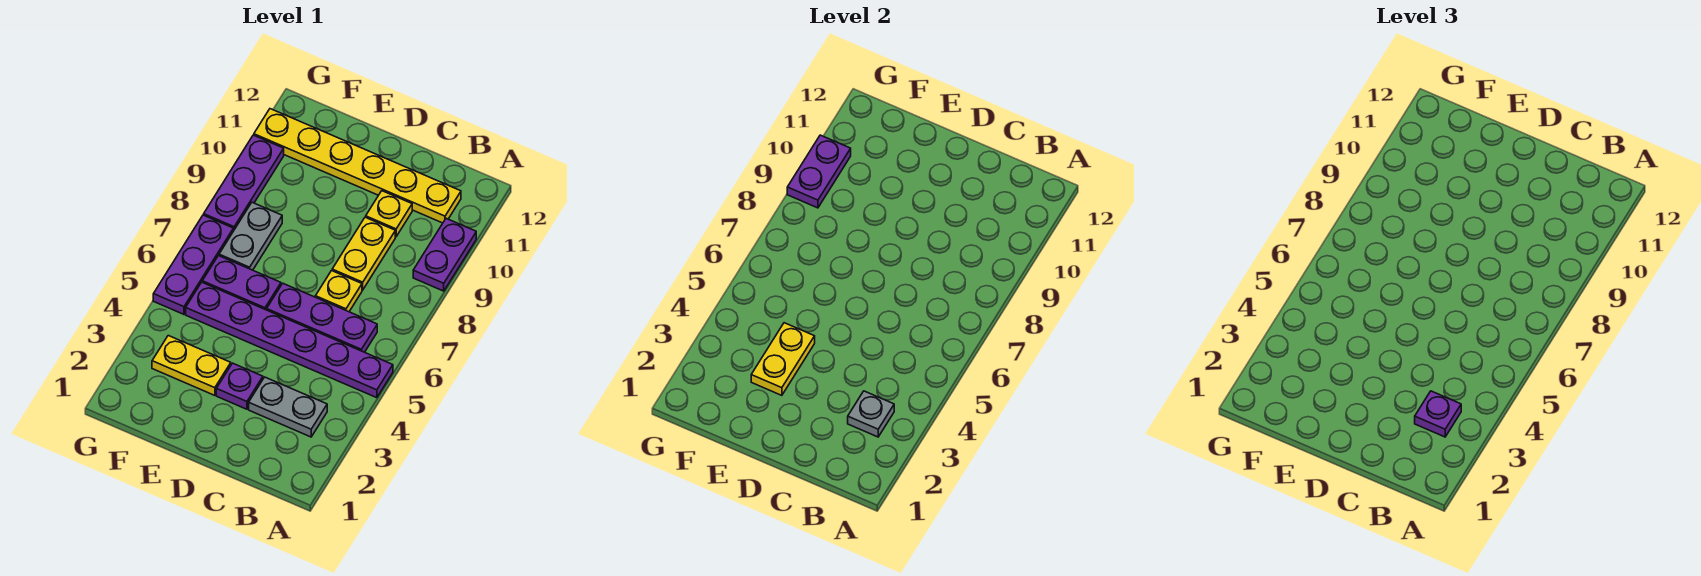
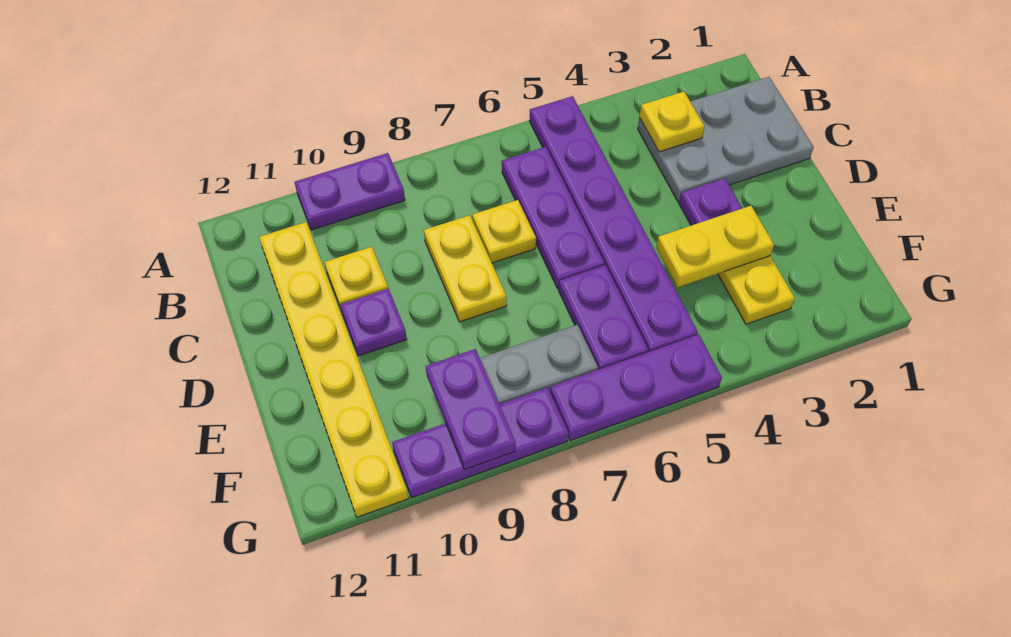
grey plate B3:C3 level 1 -> grey plate B1:C3 level 1
grey plate B3 level 2 -> yellow plate B3 level 2
purple plate B3 level 3 -> purple plate D10 level 1
yellow plate C8:C9 level 1 -> yellow plate C8:D8 level 1
purple plate G9:G10 level 2 -> purple plate F9:G9 level 2

